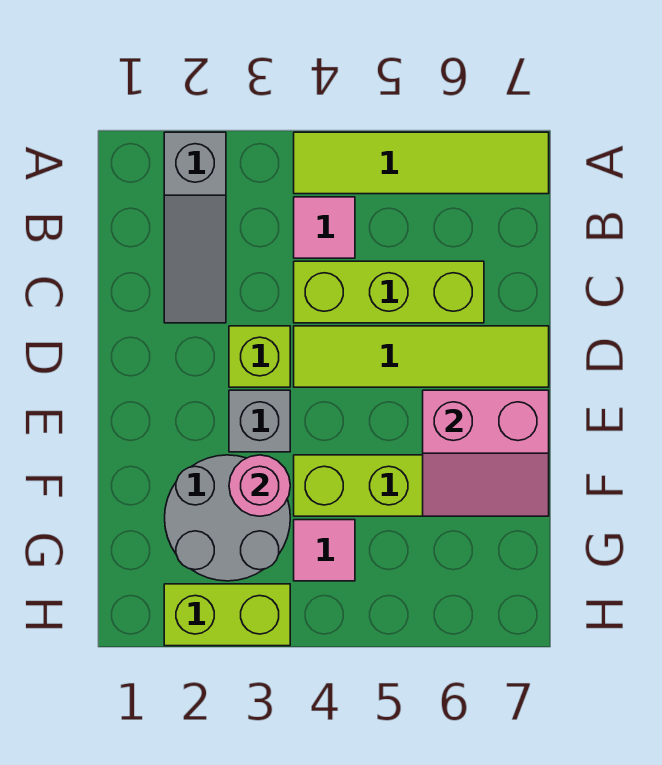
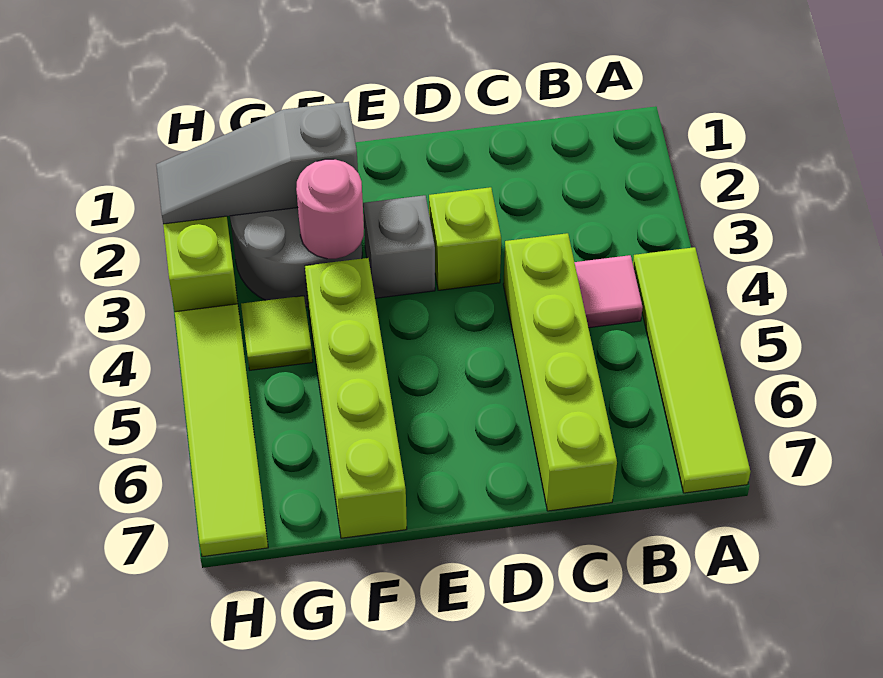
grey slope A2:C2 level 1 top A -> grey slope F2:H2 level 2 top F
lime brick C4:C6 level 1 -> lime brick C4:C7 level 1
lime tile D4:D7 level 1 -> lime tile H4:H7 level 1
pink slope E6:F7 level 2 top E -> none
pink tile G4 level 1 -> lime tile G4 level 1

